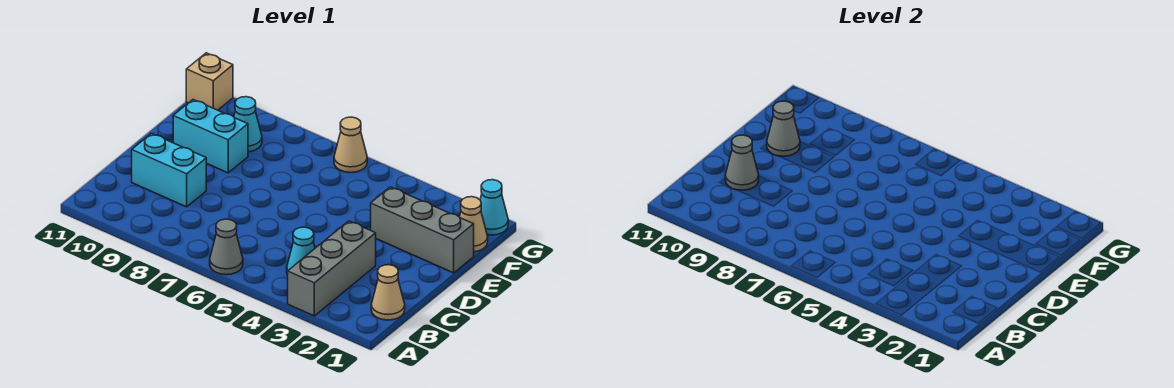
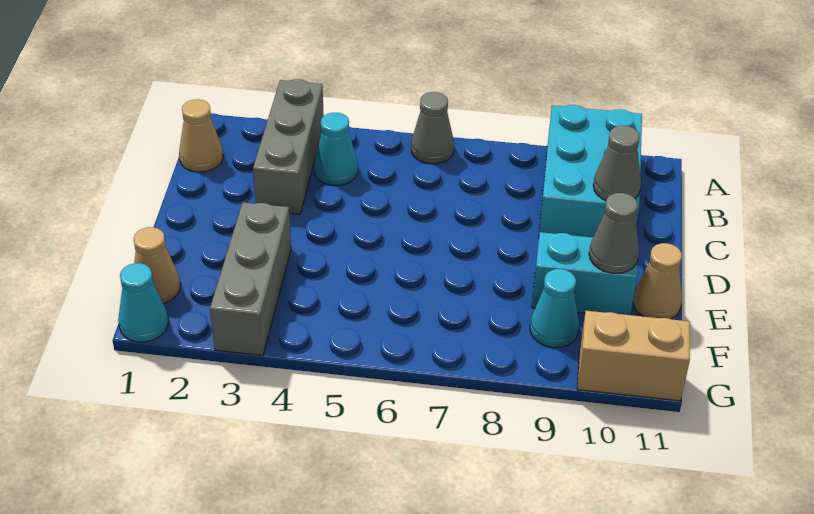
cyan brick C9:C10 level 1 -> cyan brick A9:C10 level 1
grey brick E1:E3 level 1 -> grey brick E3:G3 level 1
tan cone G6 level 1 -> tan cone E11 level 1
tan brick G11 level 1 -> tan brick G10:G11 level 1

